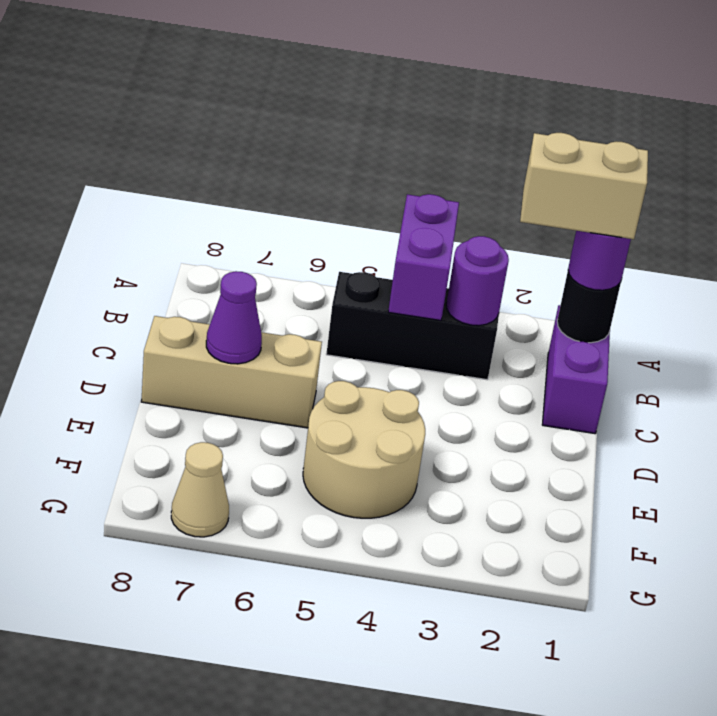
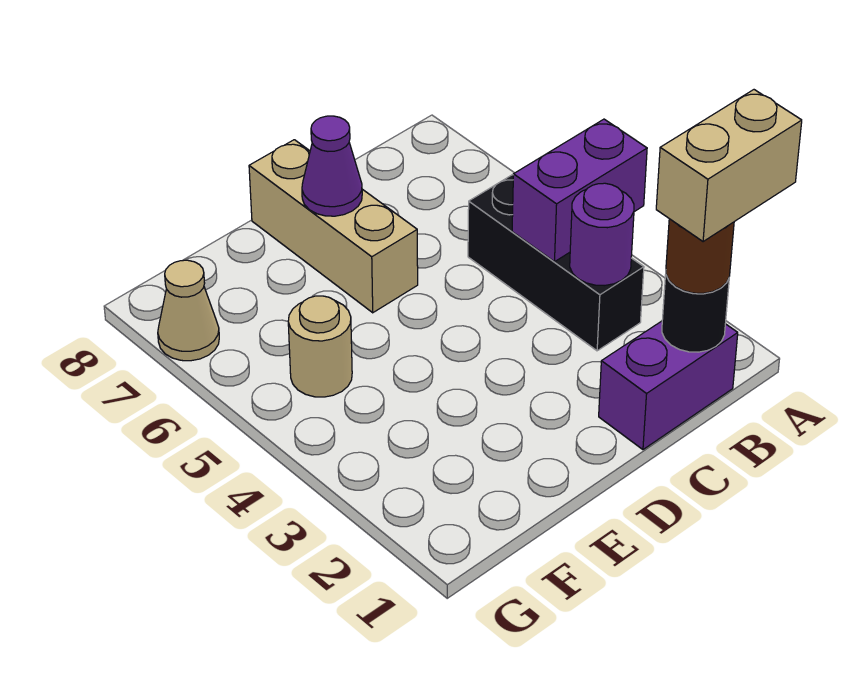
purple round brick B1 level 3 -> brown round brick B1 level 3
tan brick B1:B2 level 4 -> tan brick A1:B1 level 4
tan round brick E4:F5 level 1 -> tan round brick F5 level 1

